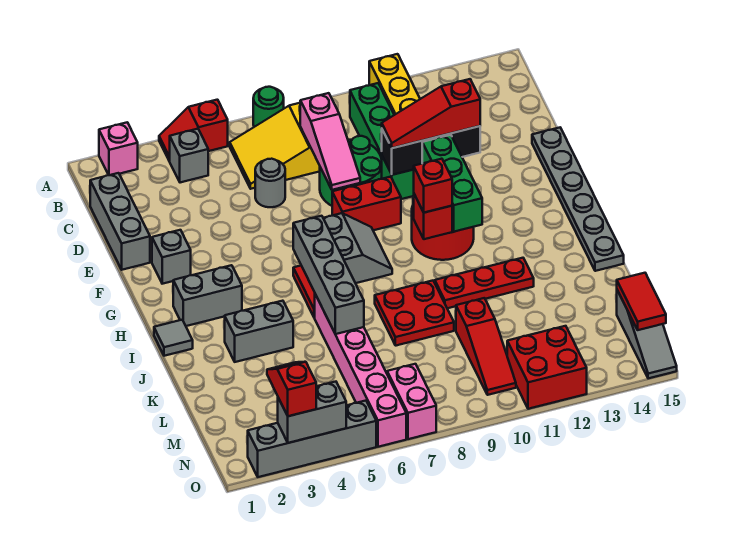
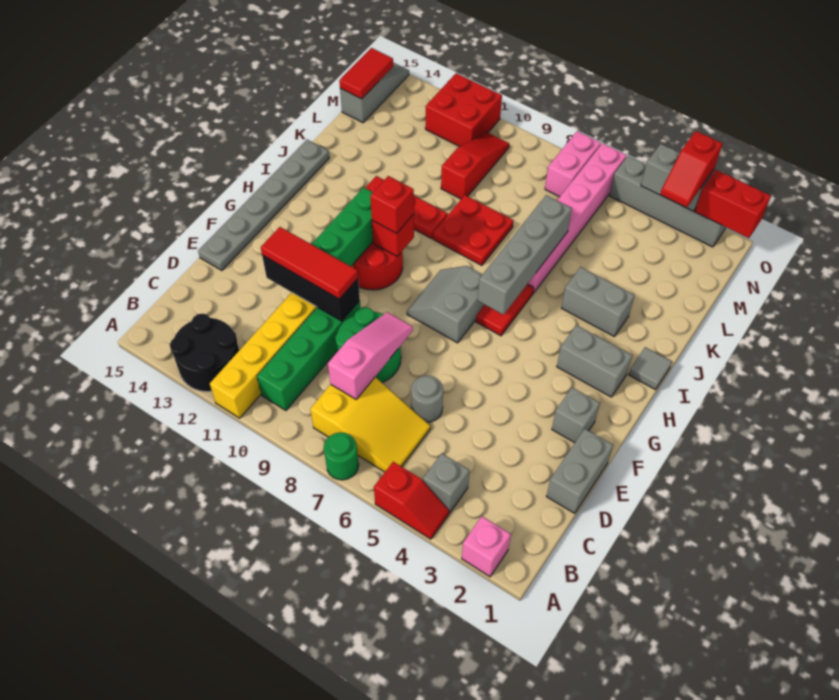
none -> black round brick A12:B13 level 1
grey brick C1:E1 level 1 -> grey brick D1:E1 level 1
red slope E10:E12 level 3 top 12 -> red tile E10:E12 level 3
red brick F8:F9 level 1 -> red brick O1:O2 level 2

